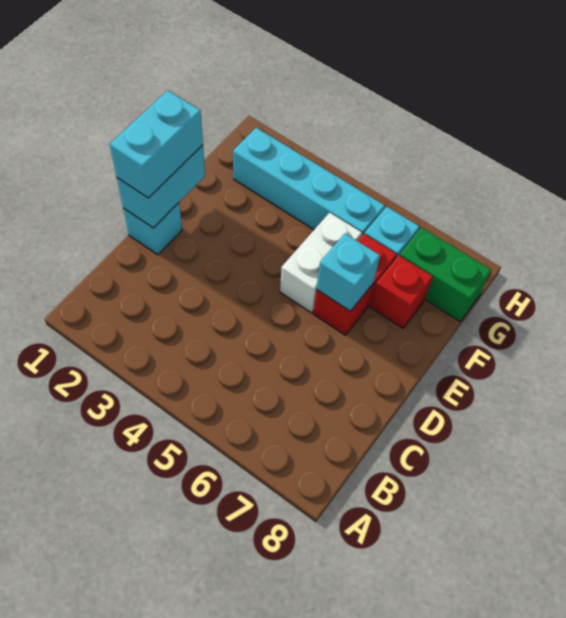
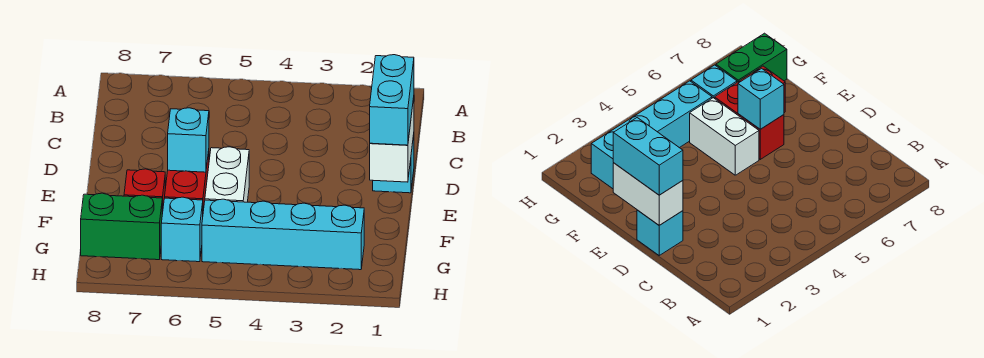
cyan brick D1:E1 level 2 -> white brick D1:E1 level 2

